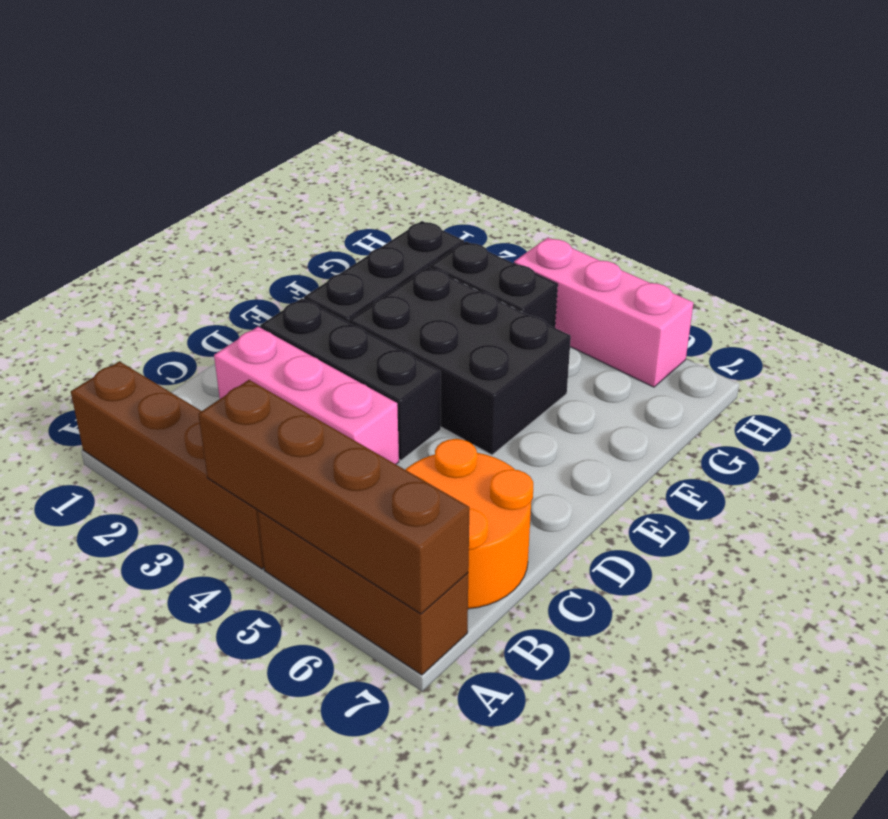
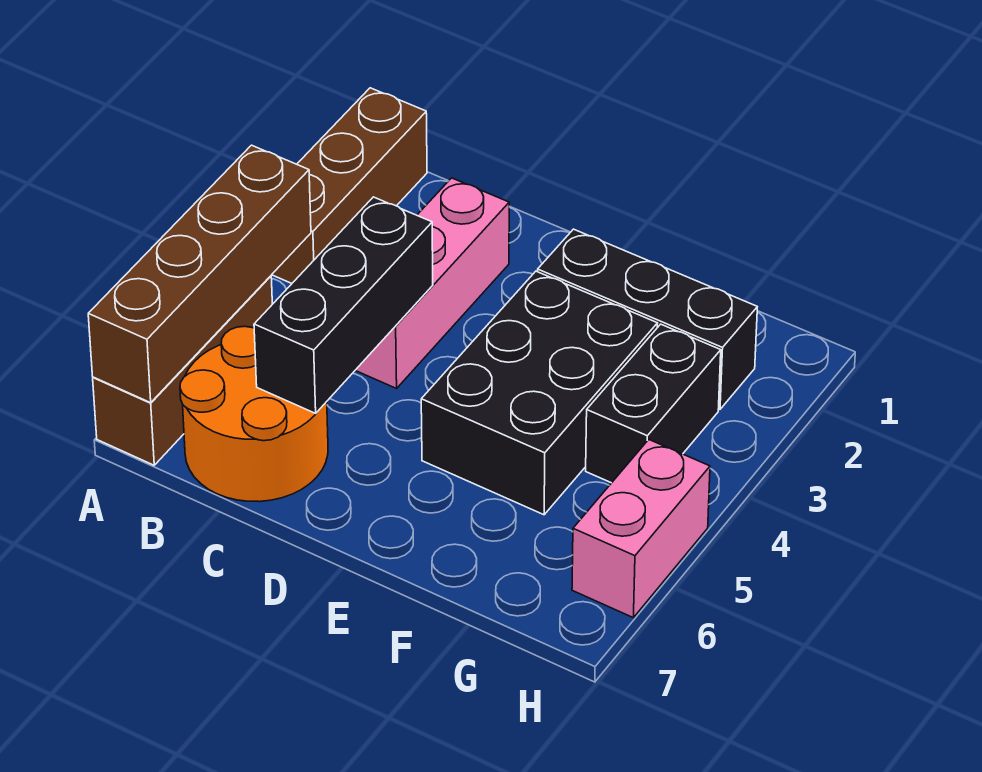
brown brick A1:A4 level 1 -> brown brick A1:A3 level 1
black brick D2:D4 level 1 -> black brick C4:C6 level 2
pink brick H4:H6 level 1 -> pink brick H5:H6 level 1

